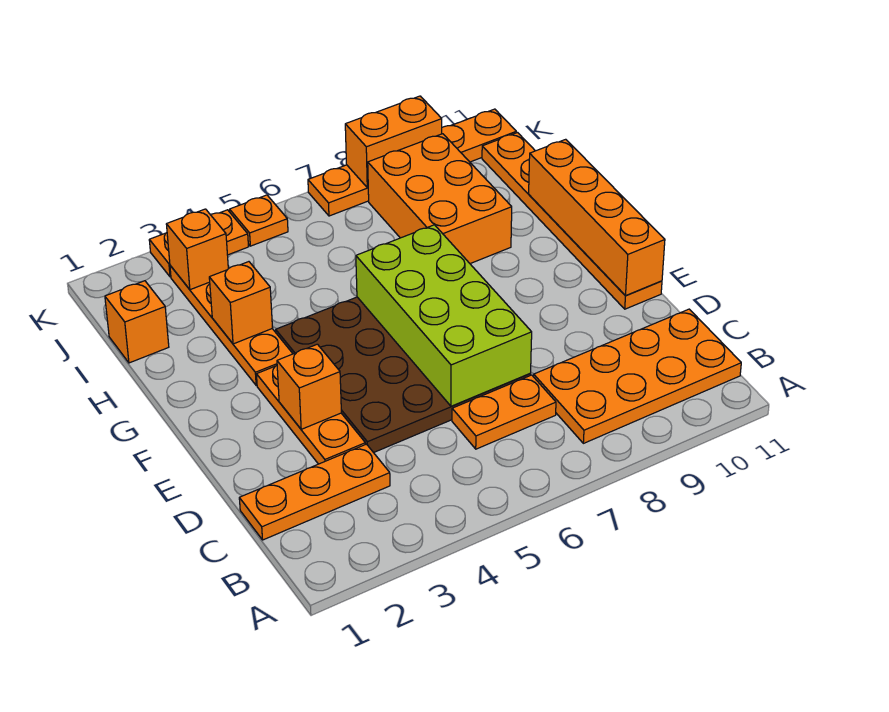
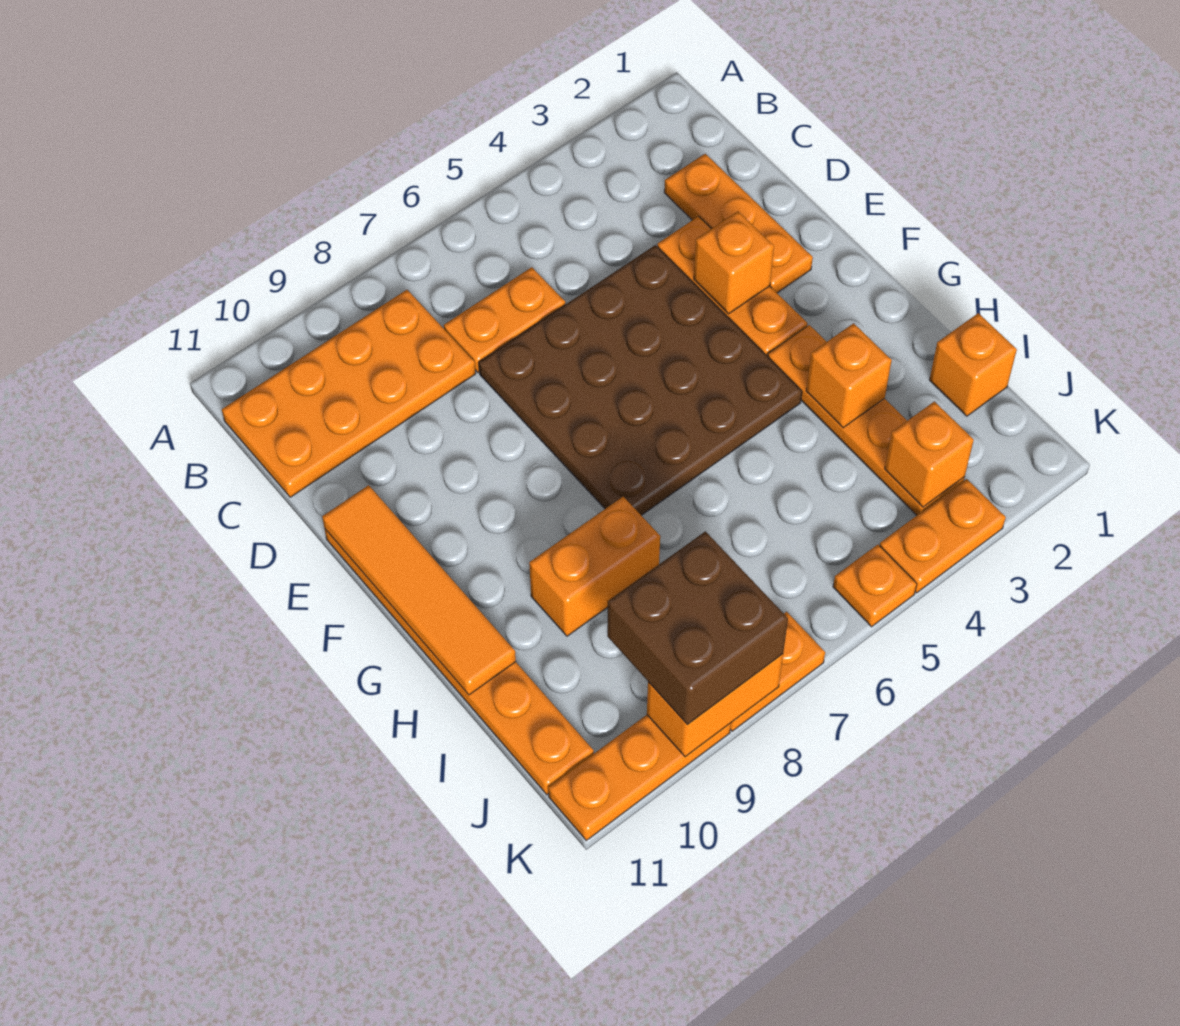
orange plate C1:C3 level 1 -> orange plate C2:E2 level 1
lime brick D6:G7 level 2 -> none
orange brick E11:H11 level 2 -> orange tile E11:H11 level 2
orange brick H8:J9 level 1 -> orange brick H8:H9 level 1
none -> brown brick J8:K9 level 3

